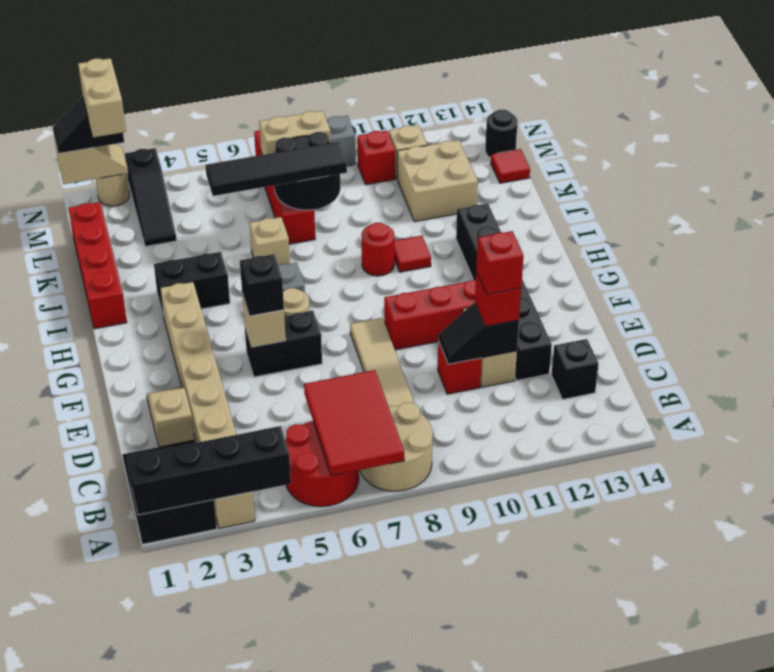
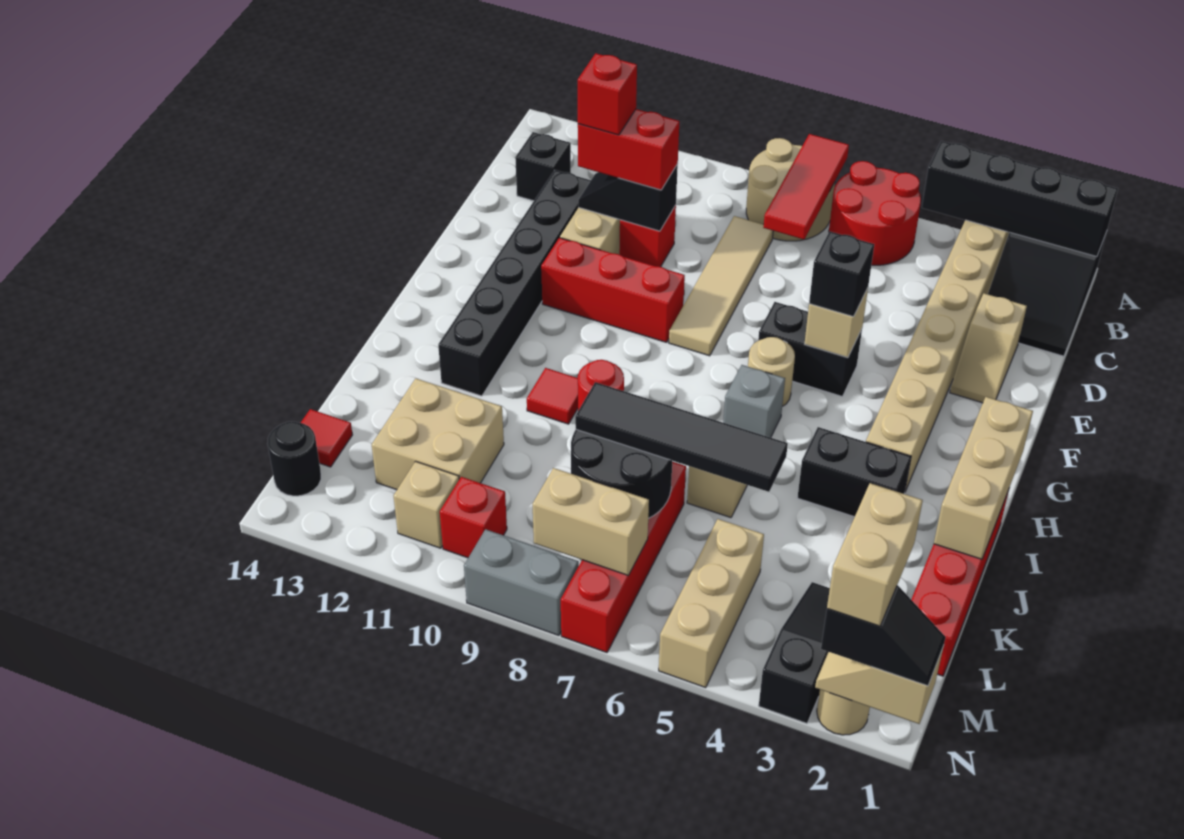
red tile A6:C7 level 2 -> red tile A7:C7 level 2
black slope D10:D11 level 2 top 11 -> black slope D10:D11 level 2 top 10
red brick D11 level 3 -> red brick D10:D11 level 3
none -> tan brick H1:J1 level 2
none -> tan brick L5:N5 level 1

